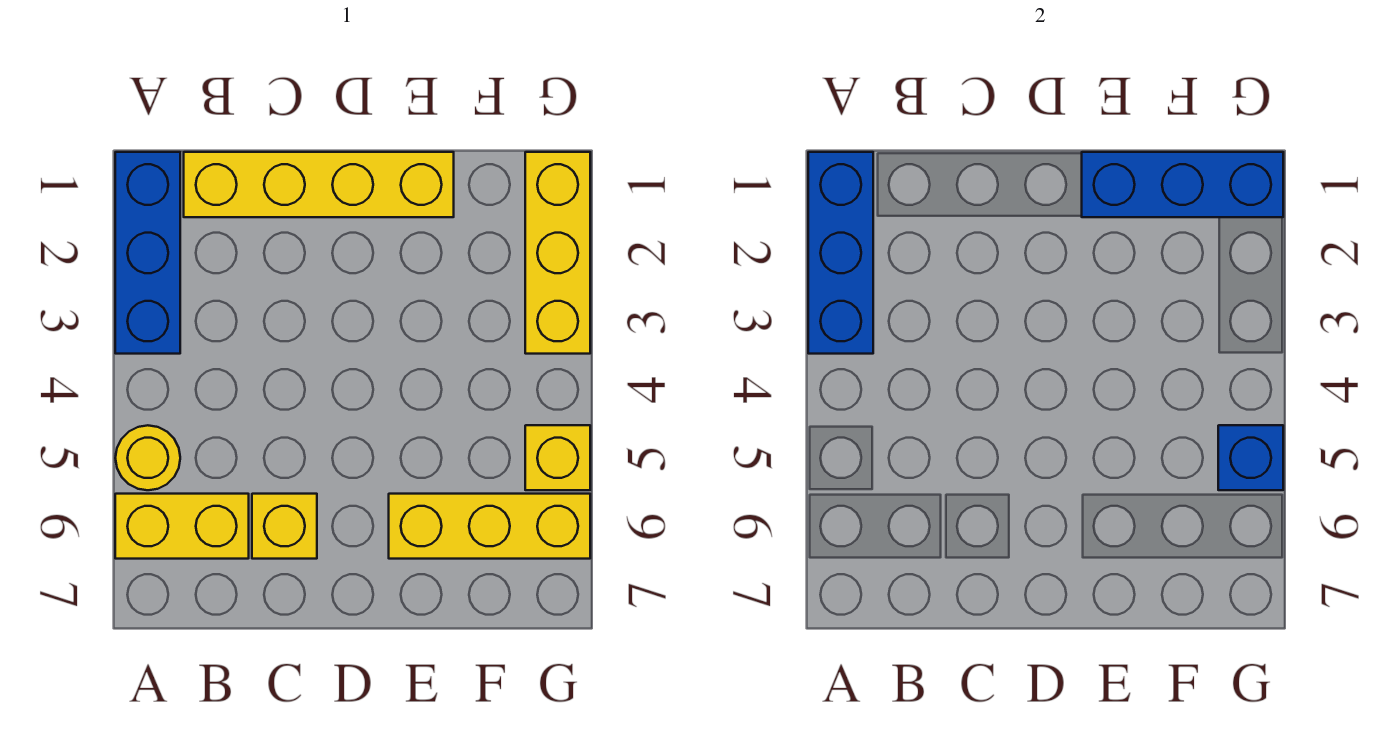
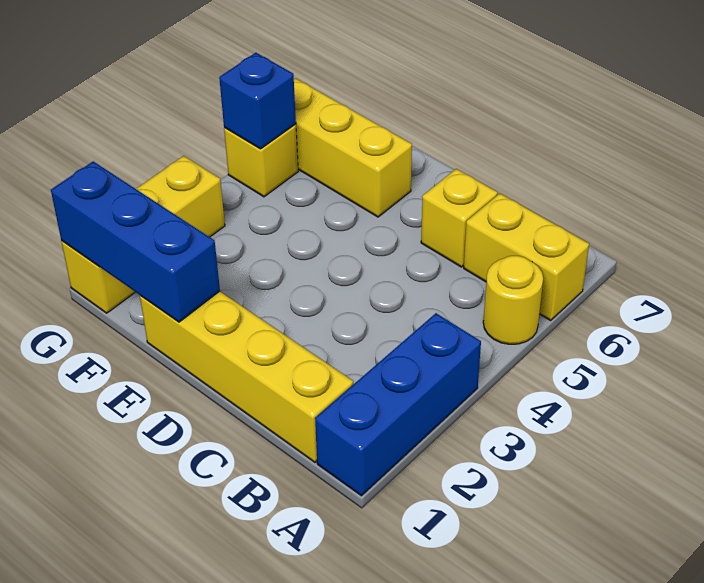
blue brick A1:A3 level 2 -> none

